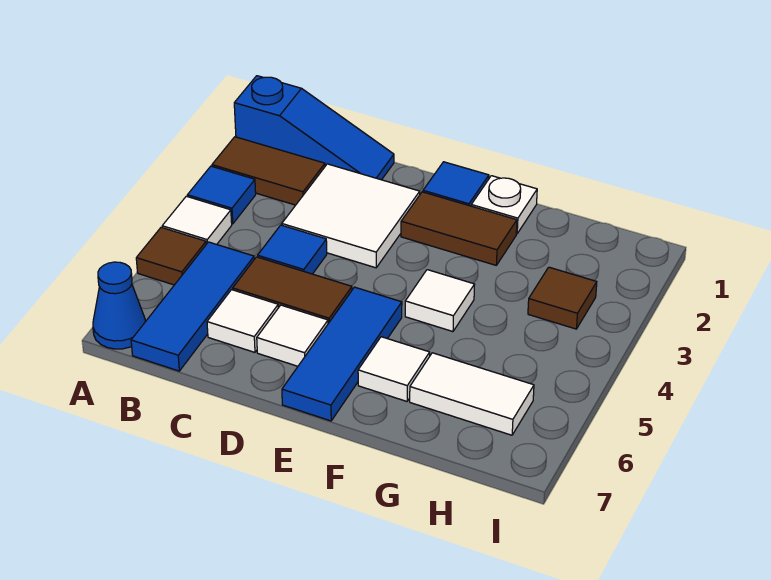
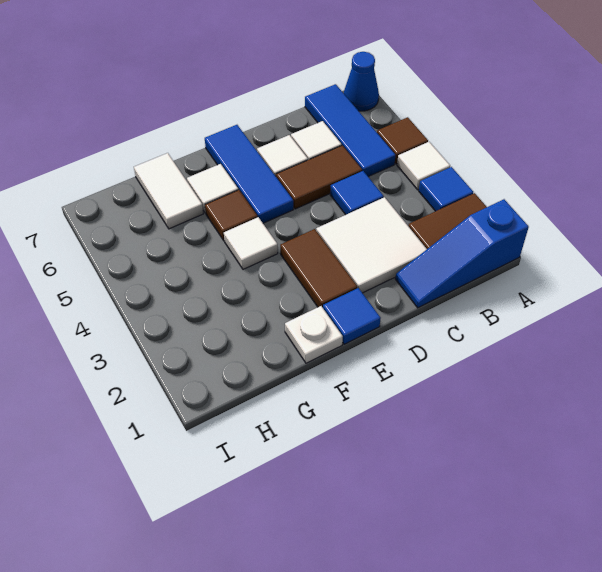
brown tile E2:F2 level 1 -> brown tile E2:E3 level 1
white tile G6:H6 level 1 -> white tile G6:G7 level 1
brown tile H3 level 1 -> brown tile F5 level 1

